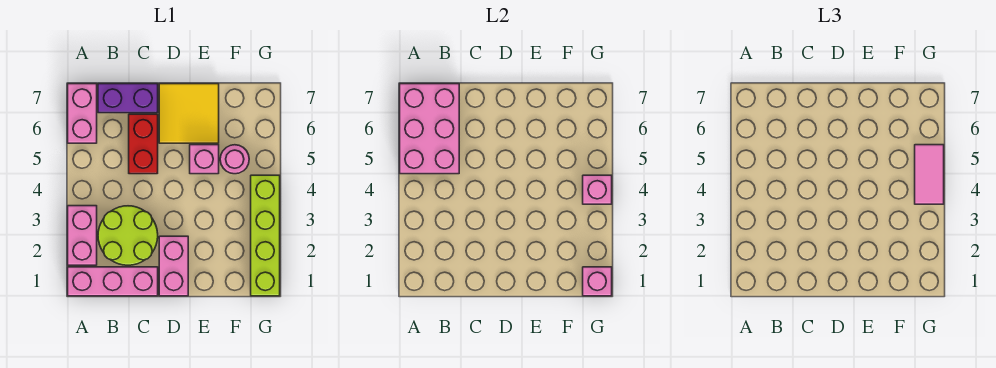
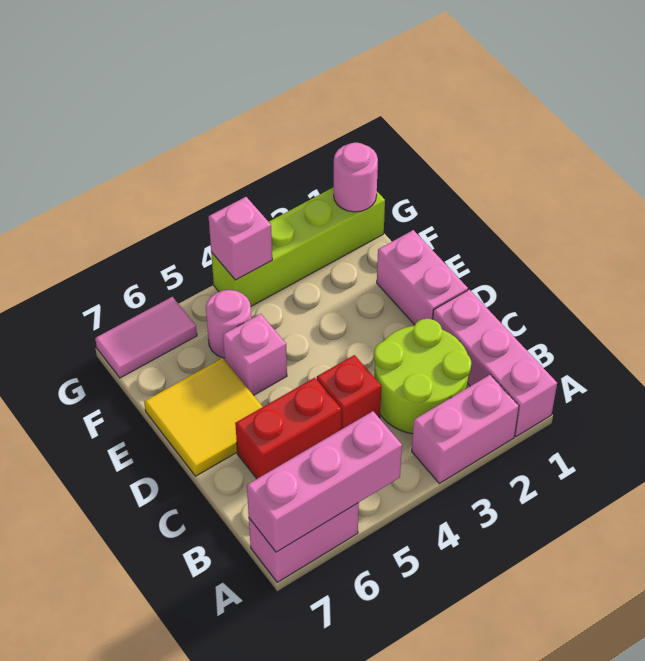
pink brick A5:B7 level 2 -> pink brick A5:A7 level 2
purple brick B7:C7 level 1 -> none
none -> red brick C4 level 1
pink brick D1:D2 level 1 -> pink brick D1:E1 level 1
pink brick G1 level 2 -> pink round brick G1 level 2
pink tile G4:G5 level 3 -> pink tile G6:G7 level 1

